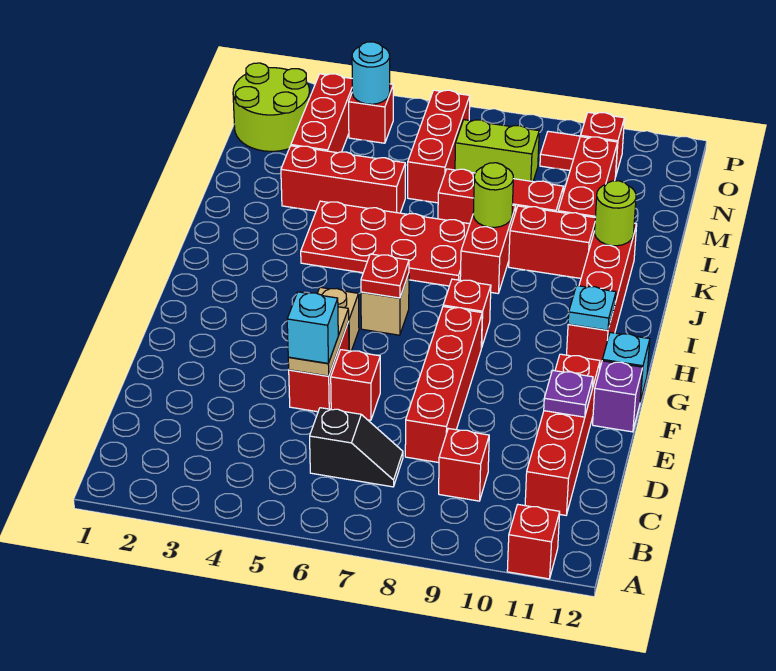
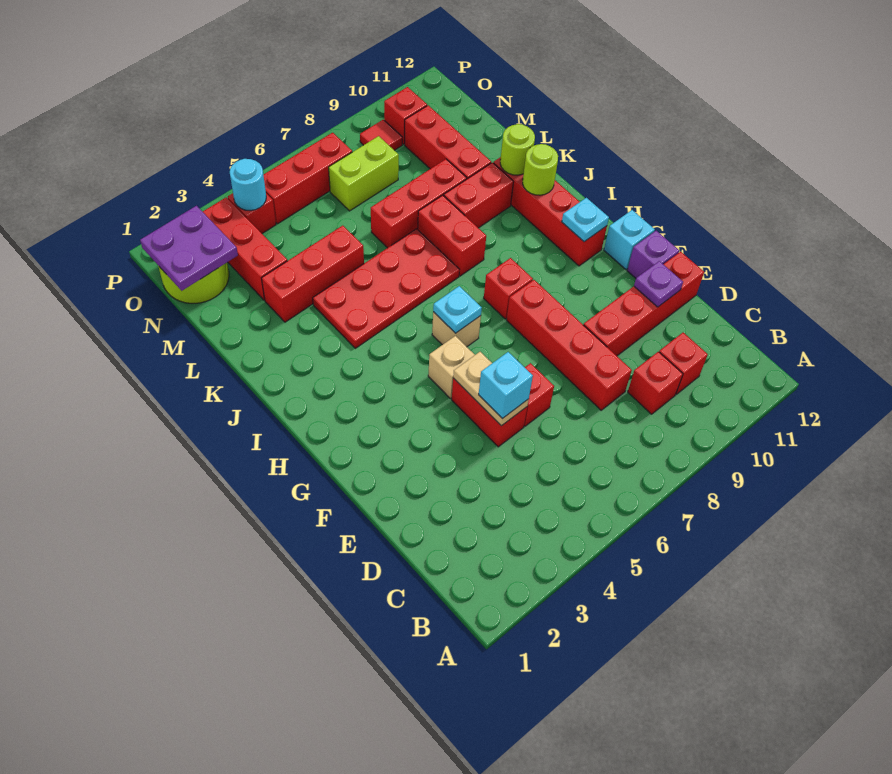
red brick A11 level 1 -> red brick C10 level 1
black slope C6:C7 level 1 top 6 -> none
red brick C11:F11 level 1 -> red brick E9:E12 level 1
red plate H6 level 2 -> cyan plate H6 level 2
lime round brick K8 level 2 -> lime round brick J11 level 2
red brick M6:O6 level 1 -> red brick O5:O7 level 1
none -> purple plate N1:O2 level 2

